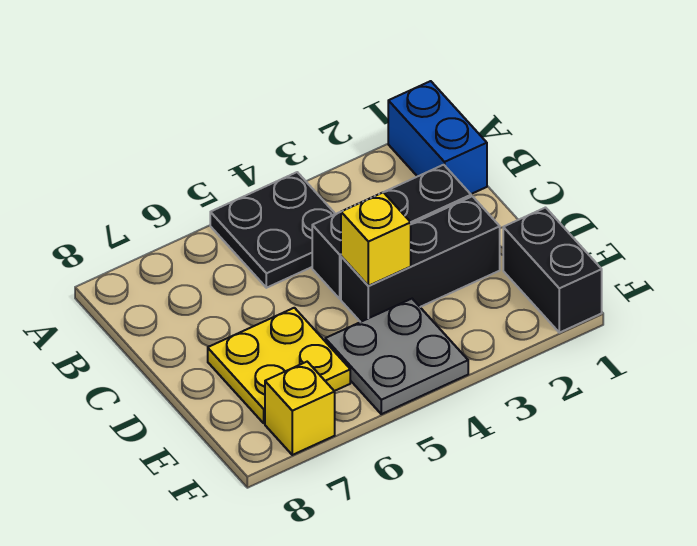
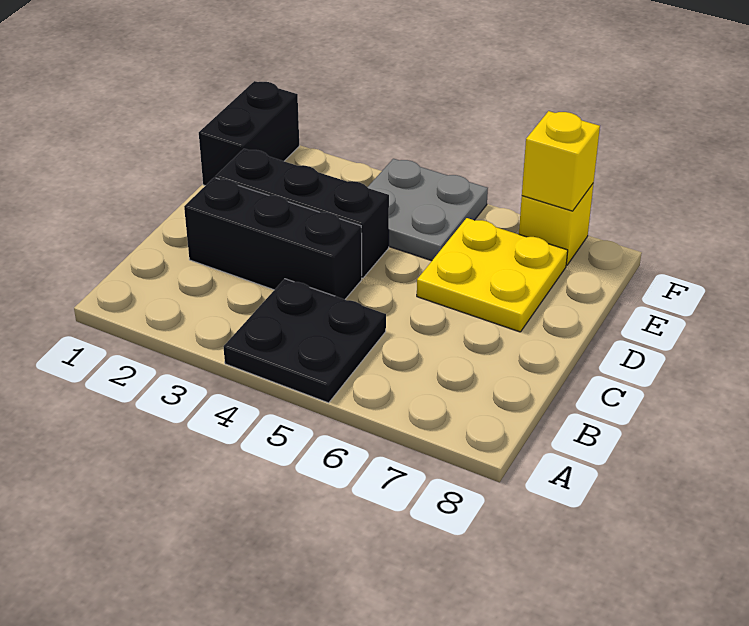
blue brick A1:B1 level 1 -> none
yellow brick D4 level 2 -> yellow brick F7 level 2

